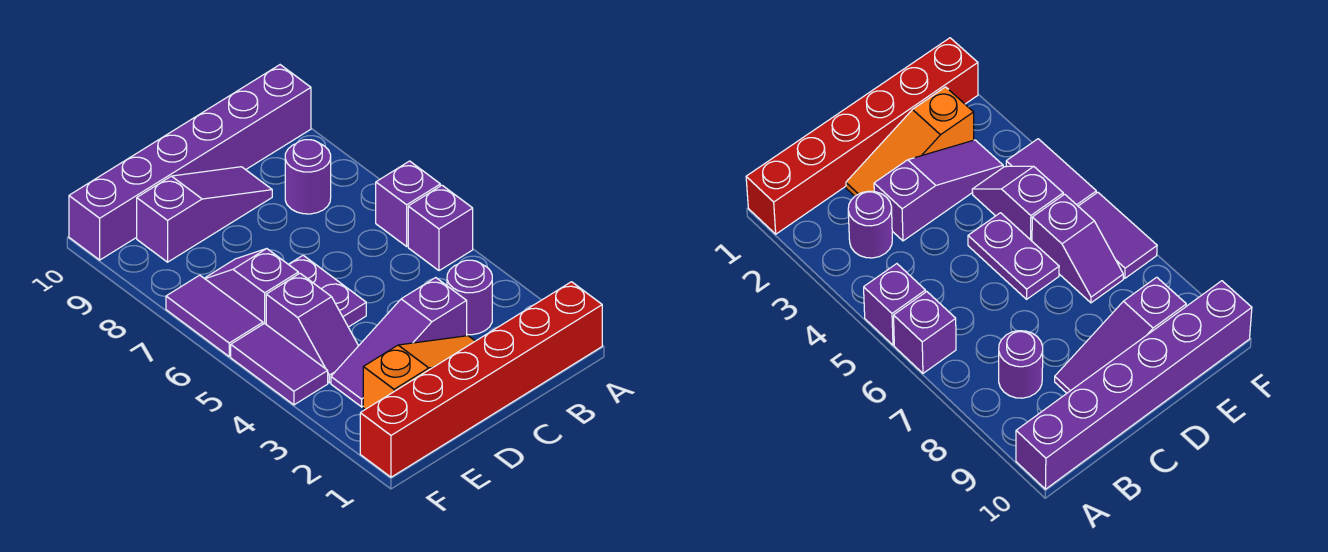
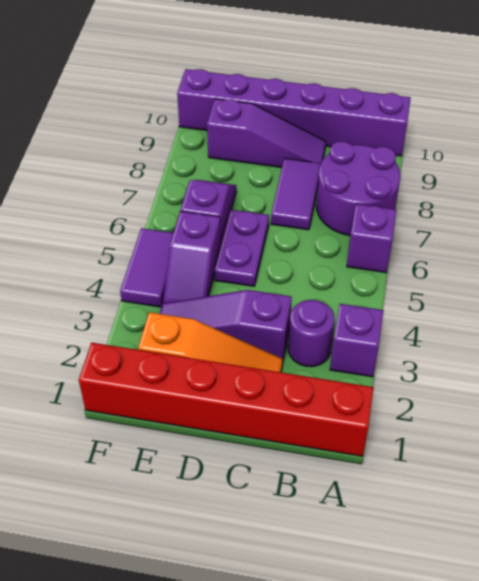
purple brick A5 level 1 -> purple brick A3 level 1
purple round brick B8 level 1 -> purple round brick A7:B8 level 1
purple tile F6:F7 level 1 -> purple tile C7:C8 level 1

